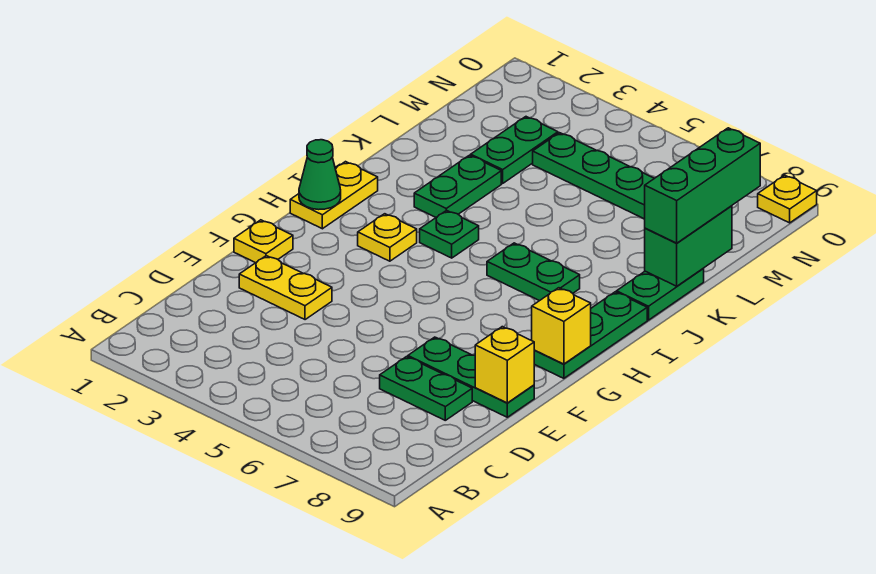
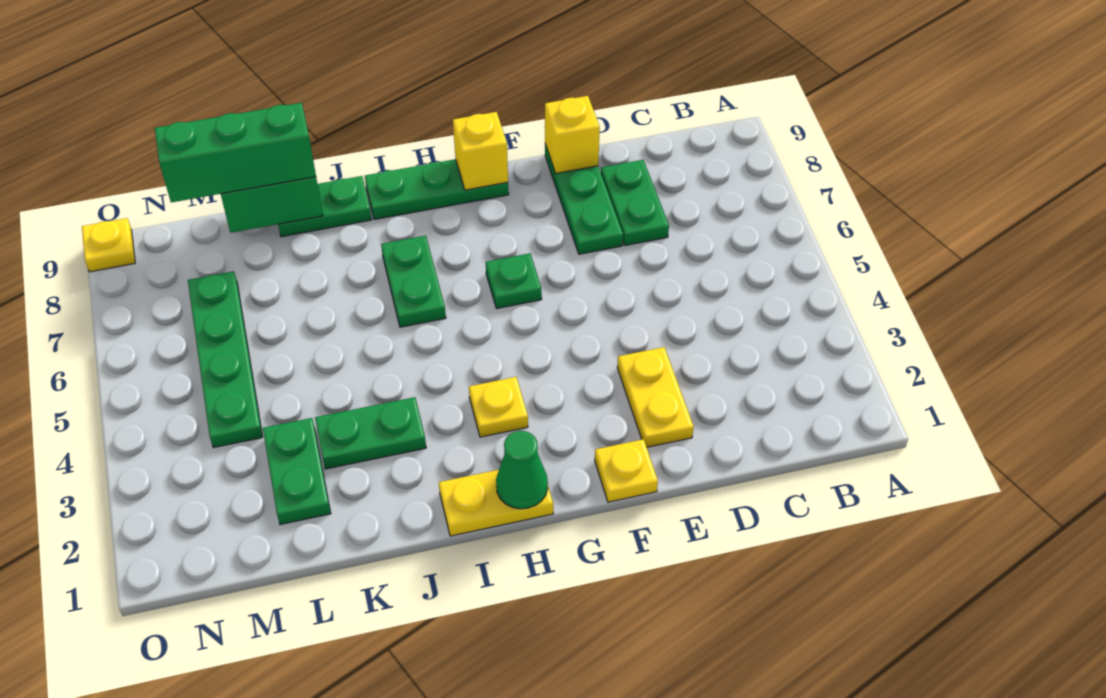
green plate I4 level 1 -> green plate G6 level 1
green plate L3:M3 level 1 -> green plate L2:L3 level 1

